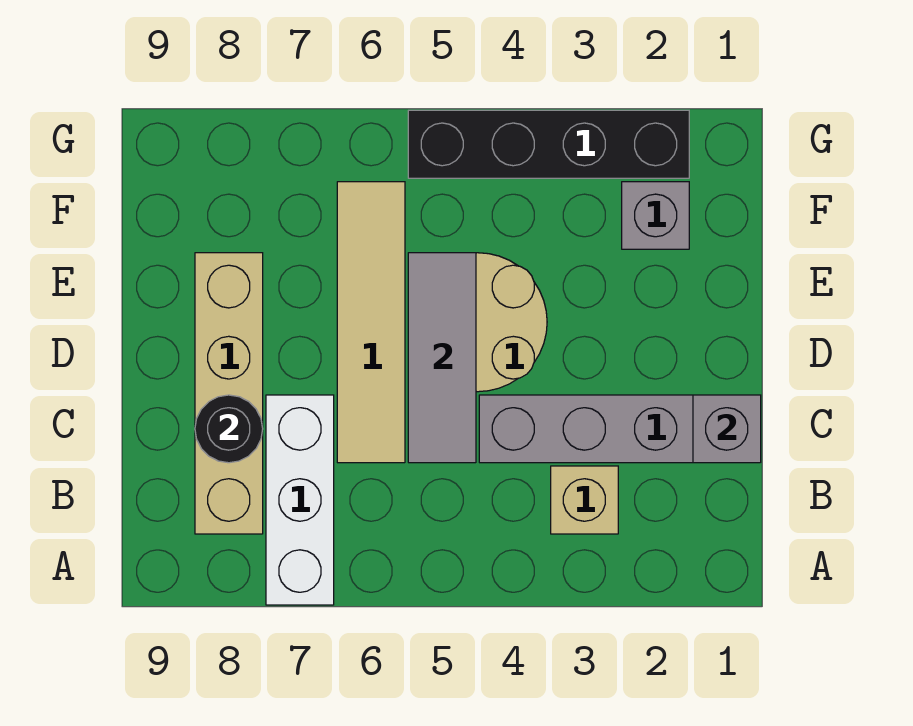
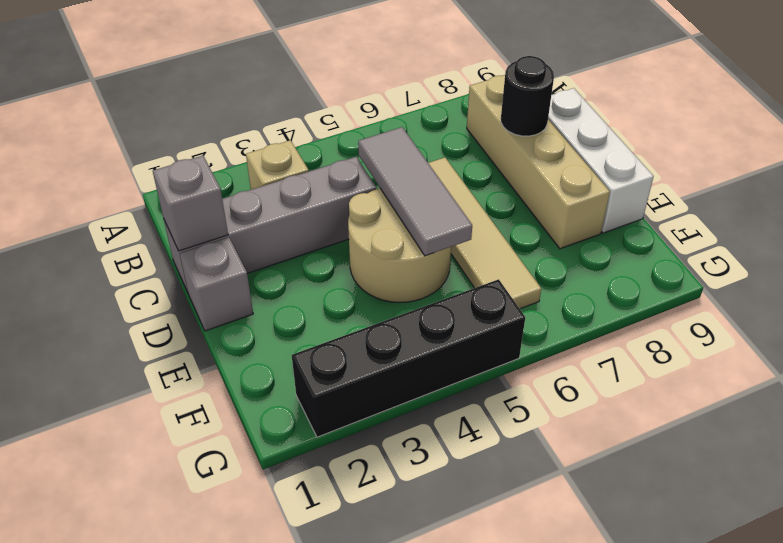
white brick A7:C7 level 1 -> white brick C9:E9 level 1
grey brick F2 level 1 -> grey brick D1 level 1

